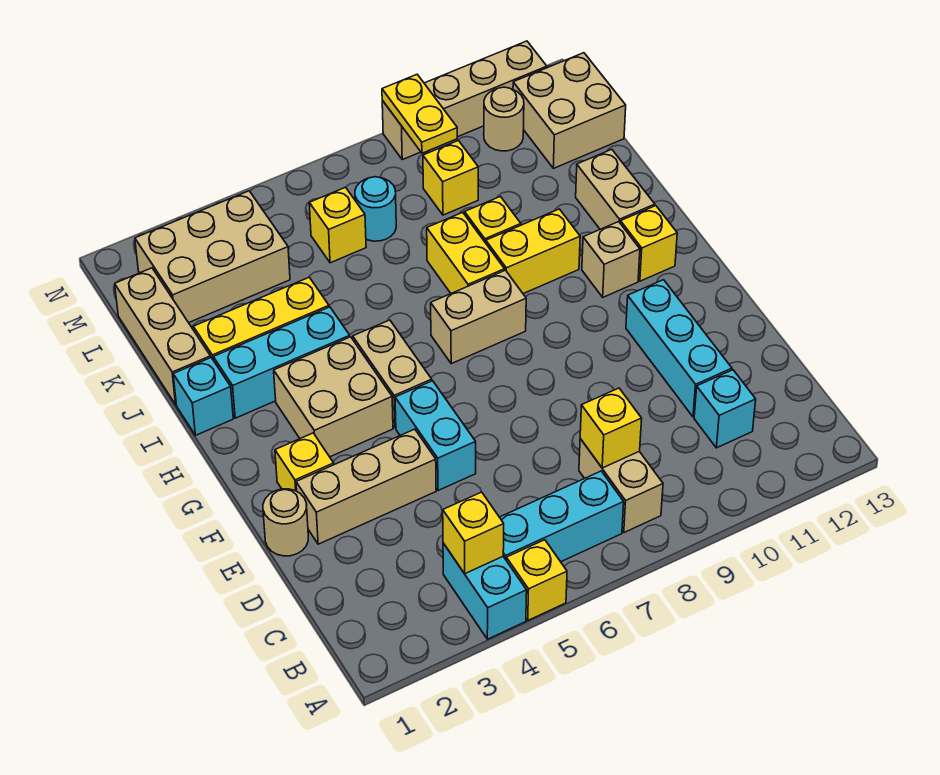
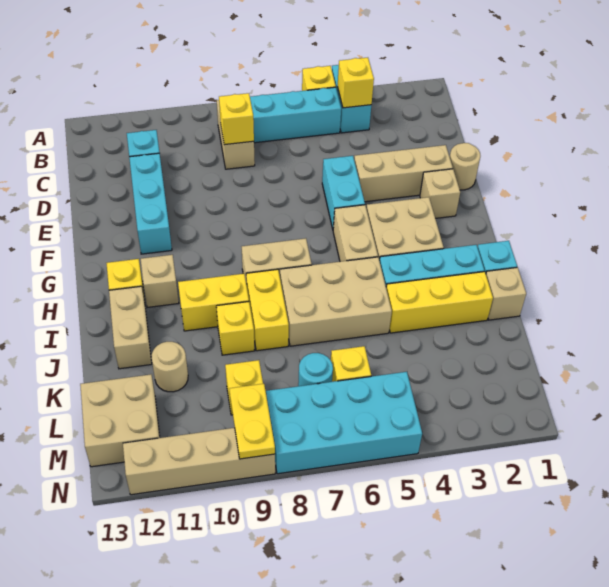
yellow brick F2 level 1 -> tan brick F2 level 1
tan brick J1:L1 level 1 -> tan brick J1 level 1
tan brick L2:M4 level 1 -> tan brick I5:J7 level 1
none -> cyan brick M5:N8 level 1
tan round brick M11 level 1 -> tan round brick K11 level 1

